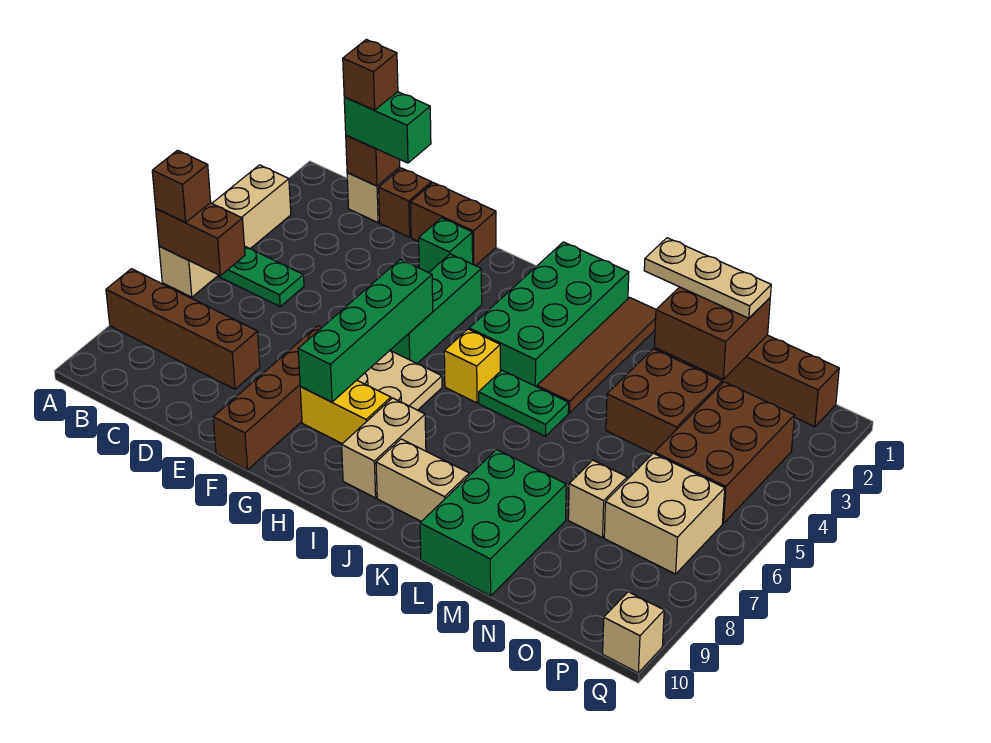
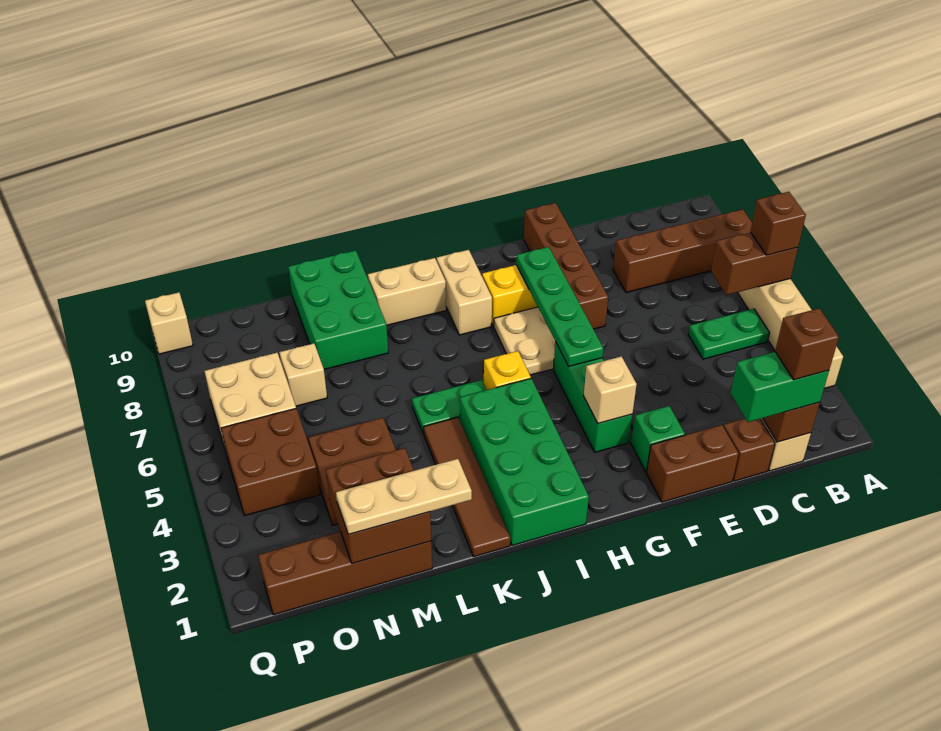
none -> tan brick G3 level 2
green brick G5:G8 level 2 -> green plate G5:G8 level 2
brown brick O3:P5 level 1 -> brown brick O4:P5 level 1

